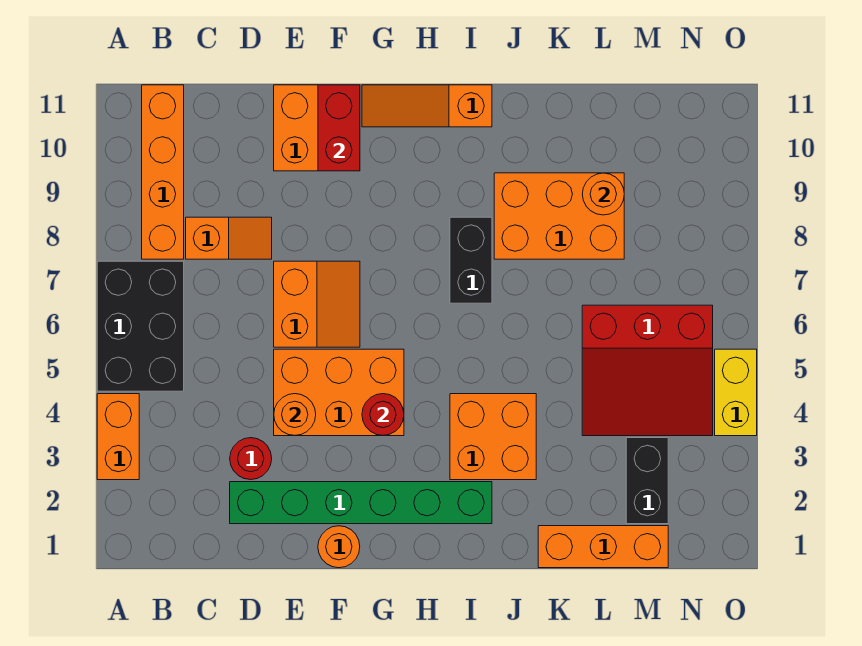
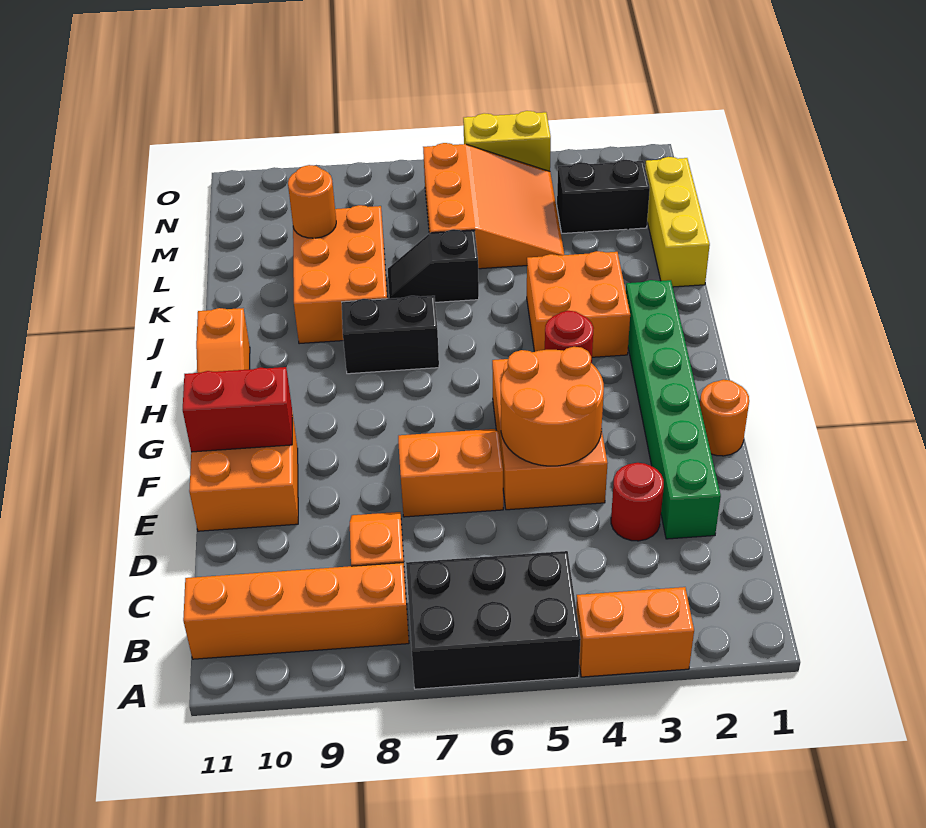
orange round brick E4 level 2 -> orange round brick E4:F5 level 2
orange brick K1:M1 level 1 -> yellow brick K1:M1 level 1
none -> black slope K6:K7 level 1 top 6
red slope L4:N6 level 1 top 6 -> orange slope L4:N6 level 1 top 6

